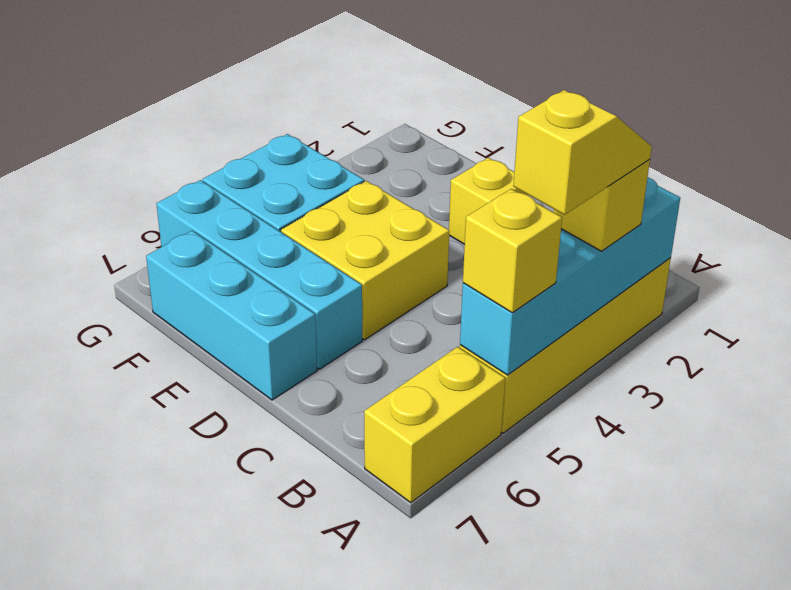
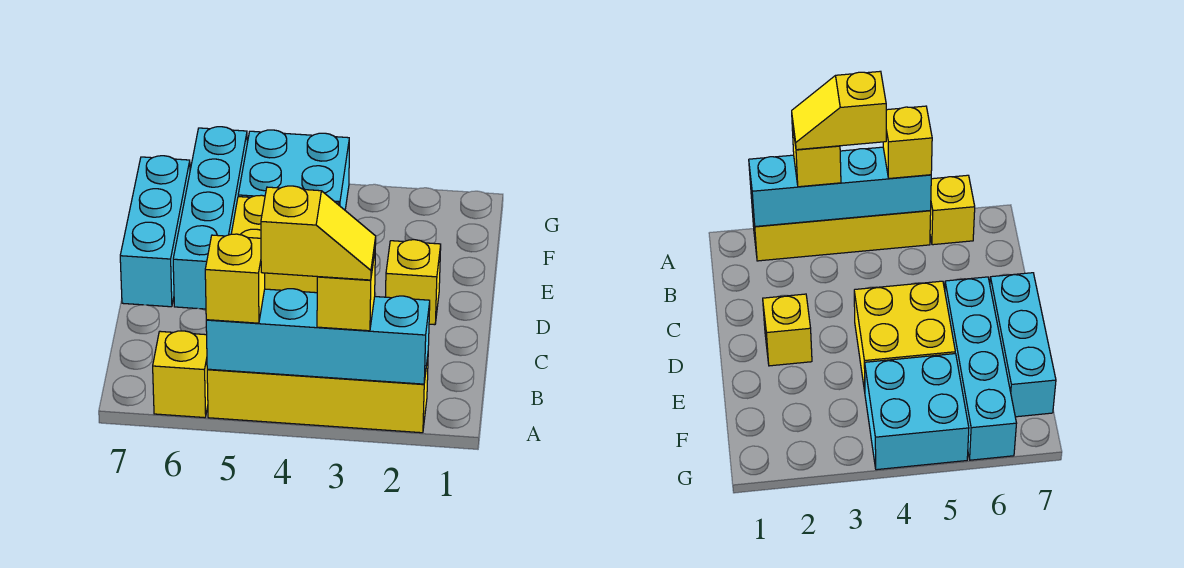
yellow brick A6:A7 level 1 -> yellow brick A6 level 1

